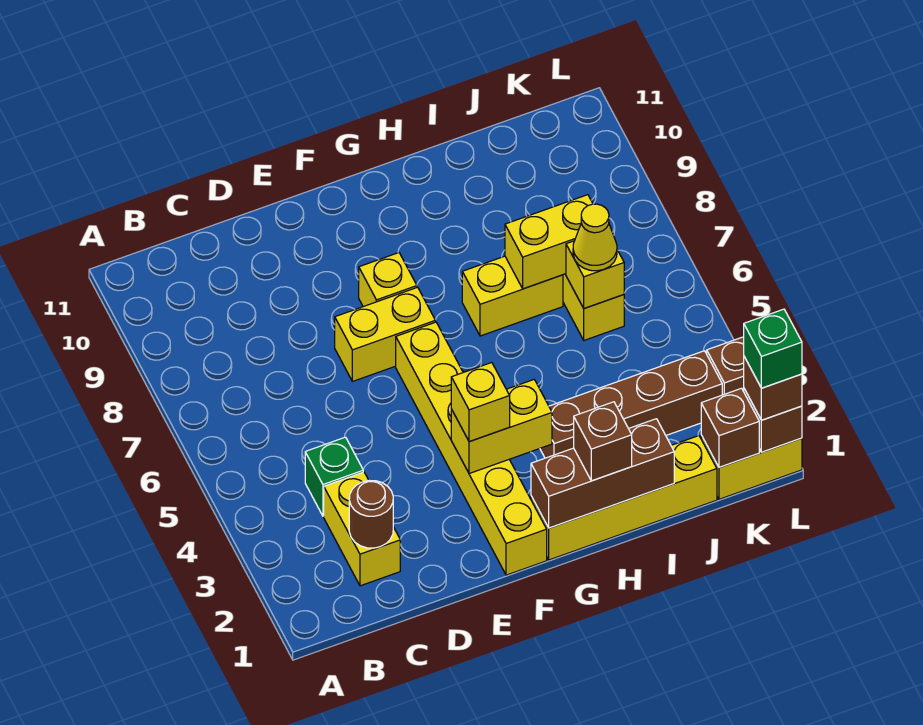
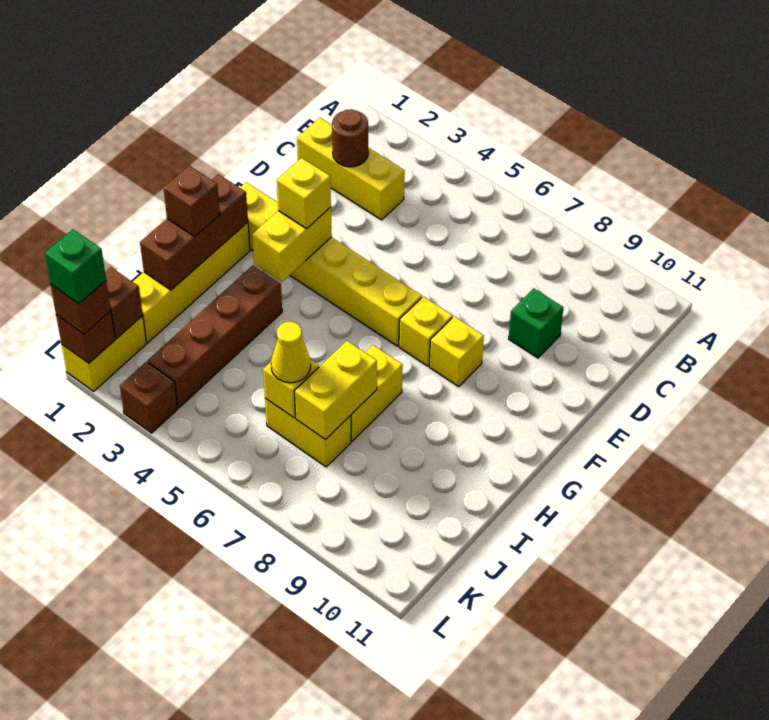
yellow brick C2:C3 level 1 -> yellow brick C1:C3 level 1
green brick C4 level 1 -> green brick D9 level 1
yellow brick E7:F7 level 1 -> yellow brick F7 level 1

